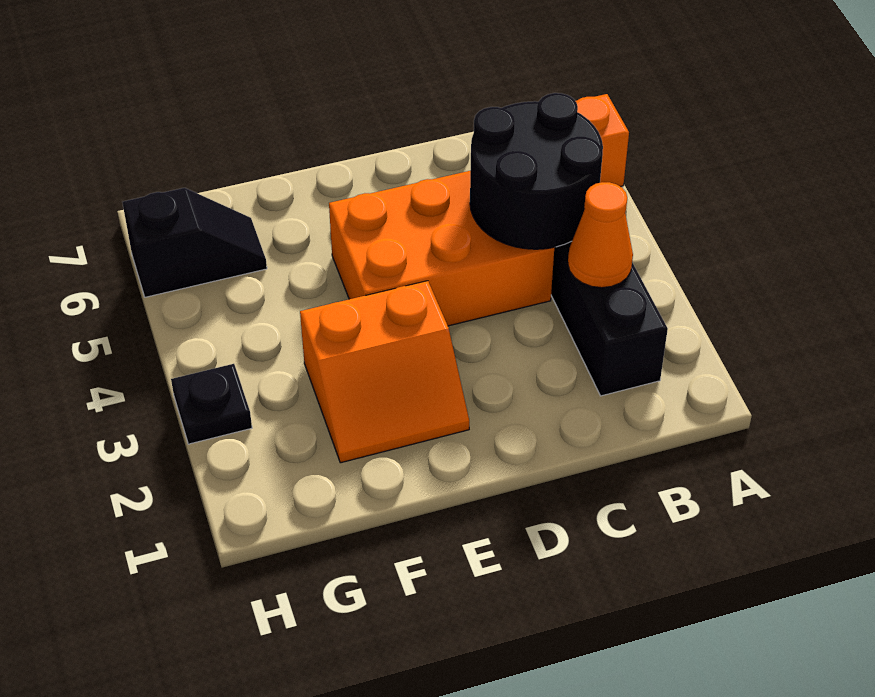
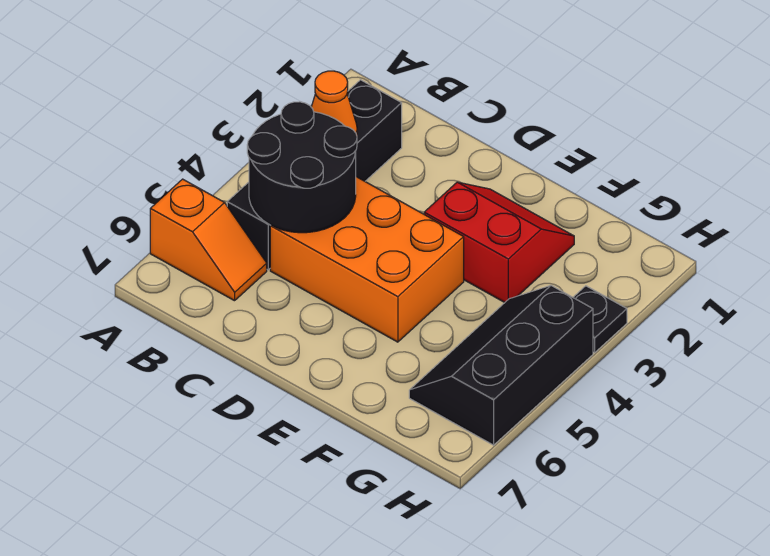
orange slope E2:F3 level 1 top 3 -> red slope E2:F3 level 1 top 3
black slope G6:H6 level 1 top H -> black slope G4:H6 level 1 top H

